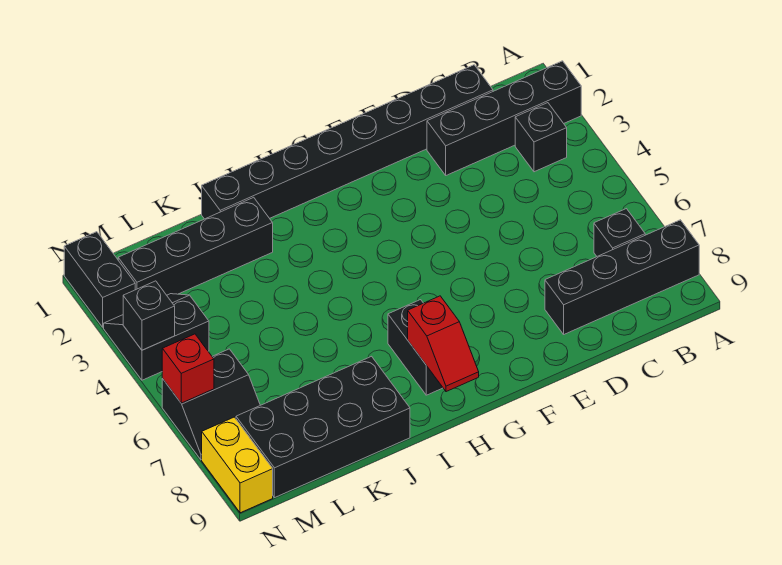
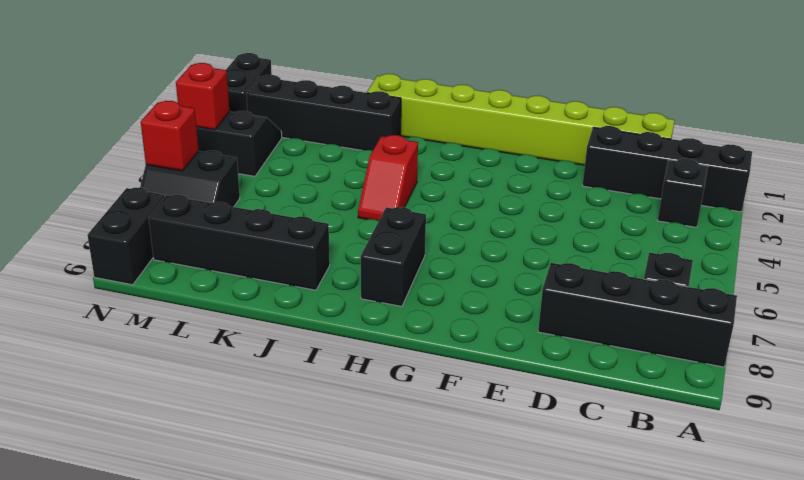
black brick C1:J1 level 1 -> lime brick C1:J1 level 1
red slope H8:H9 level 2 top 8 -> red slope I4:I5 level 1 top 4
black brick J8:M9 level 1 -> black brick J8:M8 level 1
black brick N4 level 2 -> red brick N4 level 2
yellow brick N8:N9 level 1 -> black brick N8:N9 level 1

